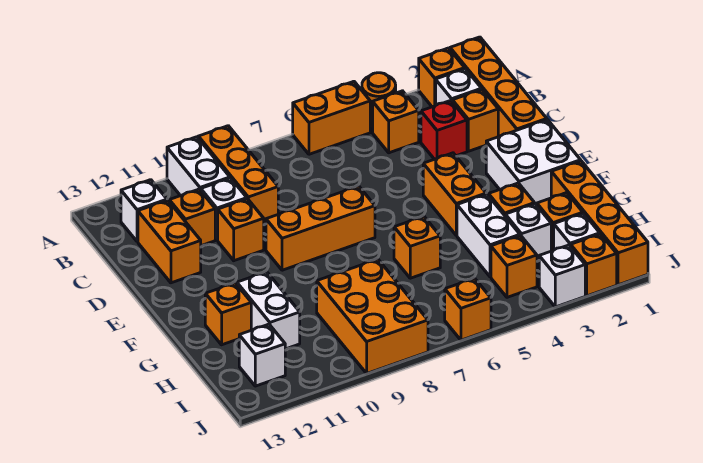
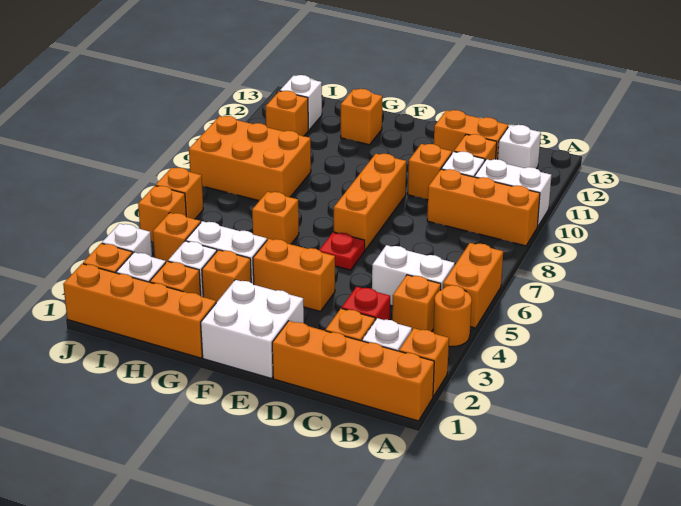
none -> red plate E6 level 1
white brick G11:H11 level 1 -> white brick B5:C5 level 1
none -> orange brick I11 level 1
none -> orange brick J5 level 1

